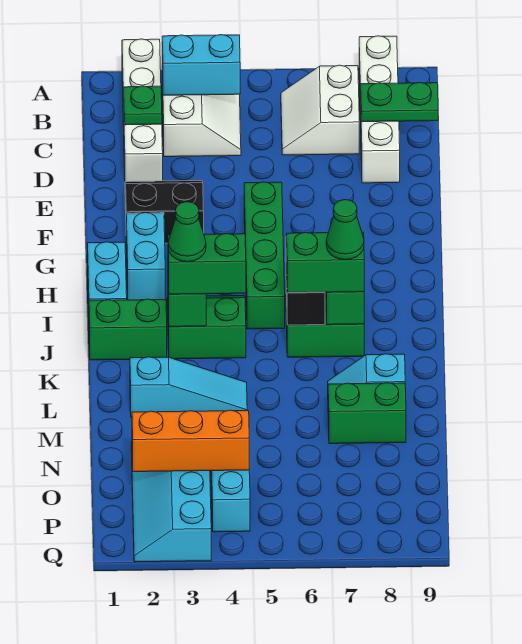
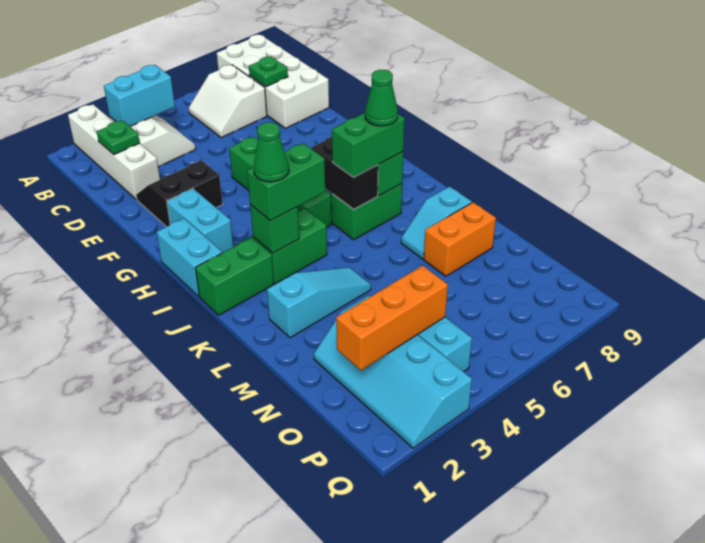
white brick A8:D8 level 1 -> white brick A8:D9 level 1
green plate C8:C9 level 2 -> green plate C8 level 2
green brick M7:M8 level 1 -> orange brick M7:M8 level 1

